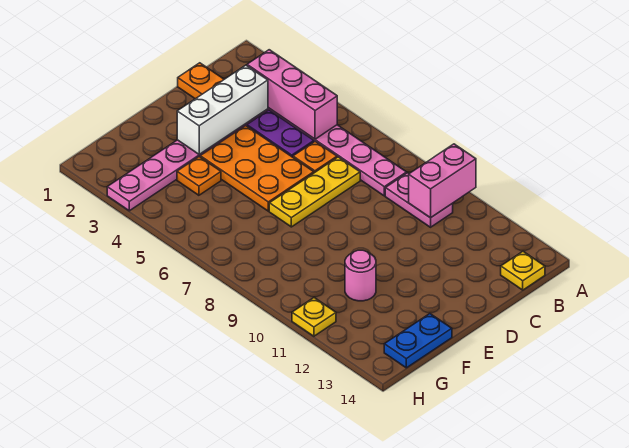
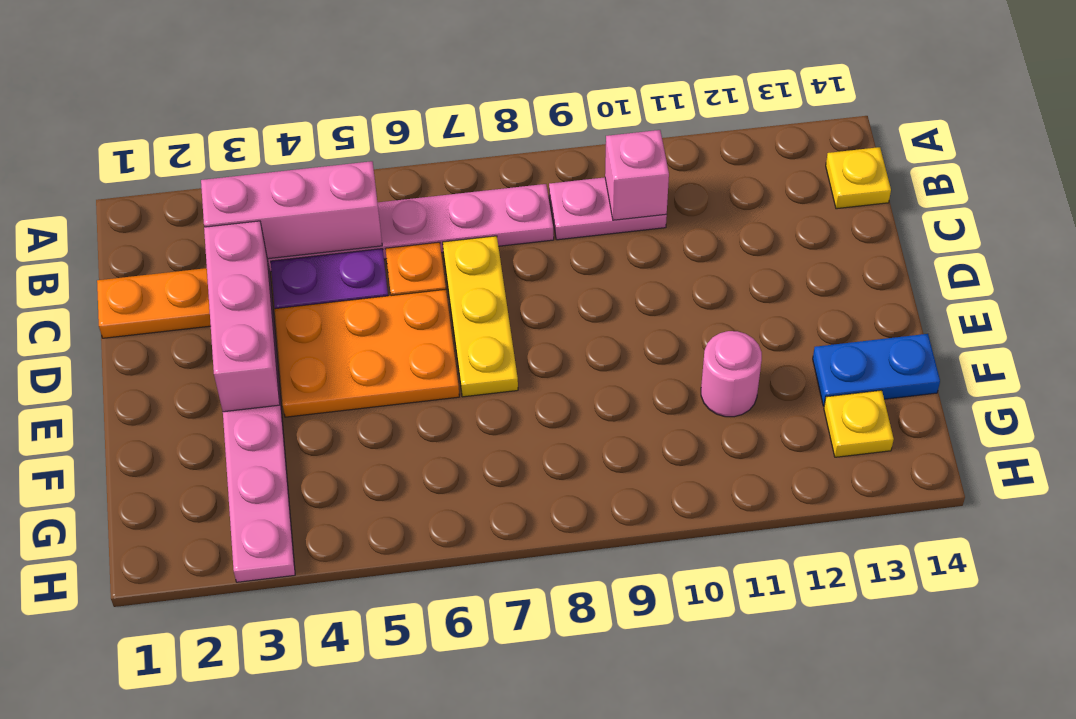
pink brick A10:B10 level 2 -> pink brick B10 level 2
white brick C3:E3 level 2 -> pink brick C3:E3 level 2
orange plate F4 level 1 -> none
blue plate F14:G14 level 1 -> blue plate F13:F14 level 1
yellow plate H11 level 1 -> yellow plate G13 level 1

